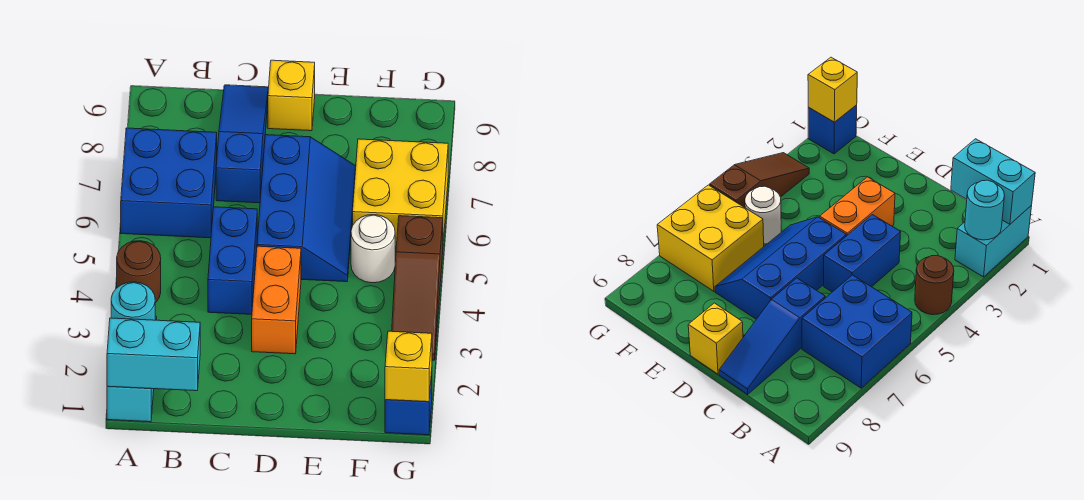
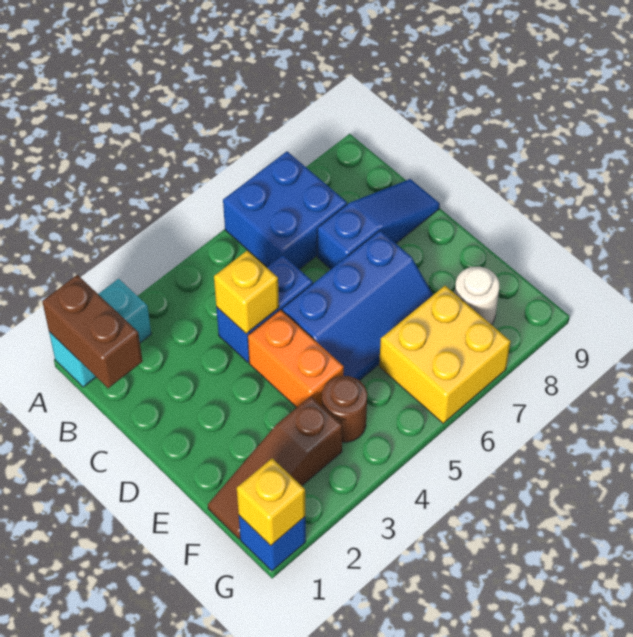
cyan brick A1:B1 level 2 -> brown brick A1:B1 level 2
cyan round brick A2 level 2 -> none
brown round brick A4 level 1 -> brown round brick F4 level 1
orange brick D3:D4 level 1 -> orange brick D4:E4 level 1
yellow brick D9 level 1 -> yellow brick C4 level 2
white round brick F5 level 1 -> white round brick F8 level 1
brown slope G3:G5 level 1 top 5 -> brown slope F1:F3 level 1 top 3

